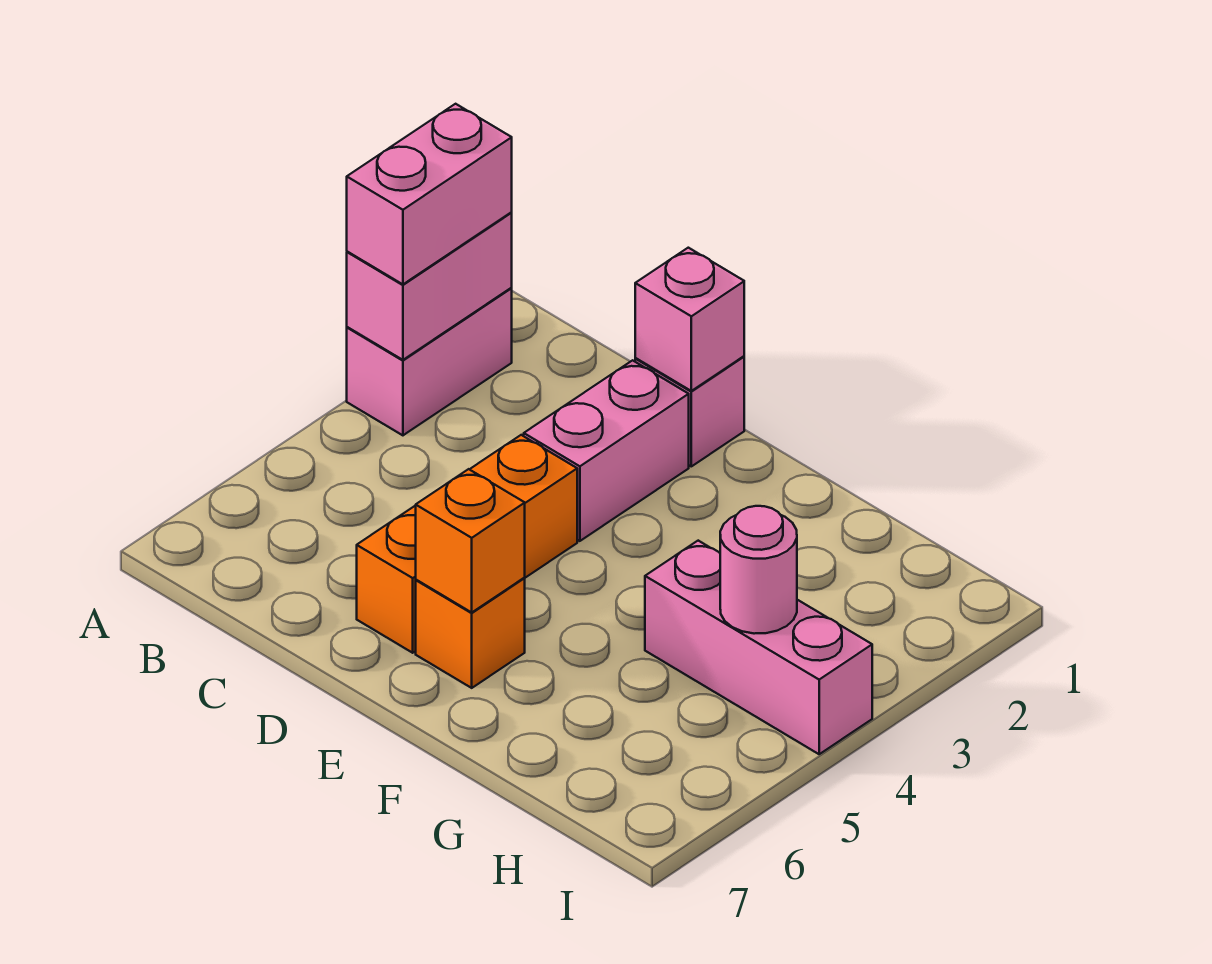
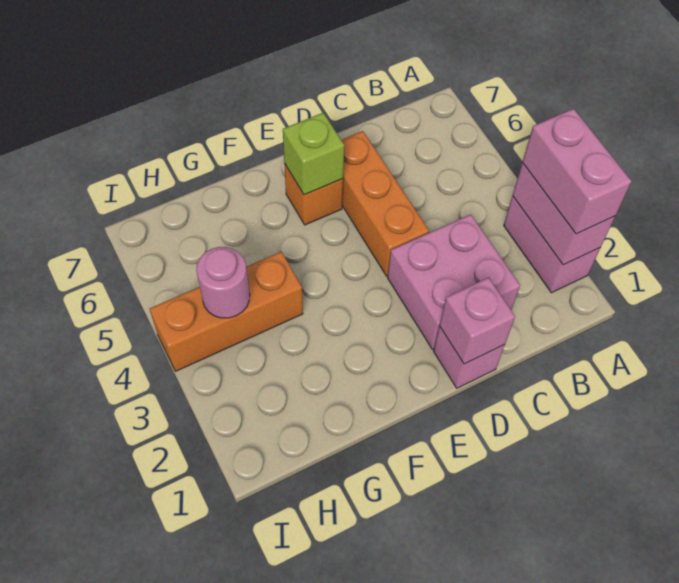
pink brick D2:D3 level 1 -> pink brick C2:D3 level 1
orange brick E6 level 2 -> lime brick E6 level 2
pink brick G4:I4 level 1 -> orange brick G4:I4 level 1

